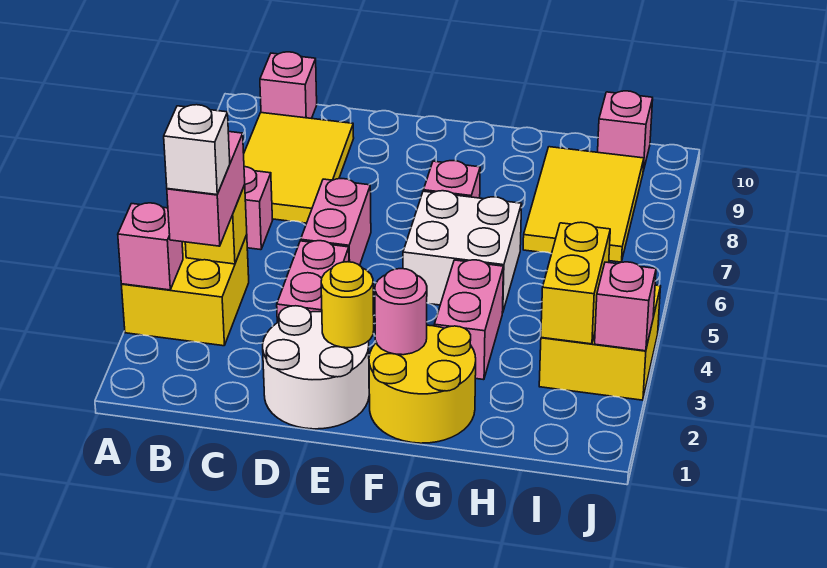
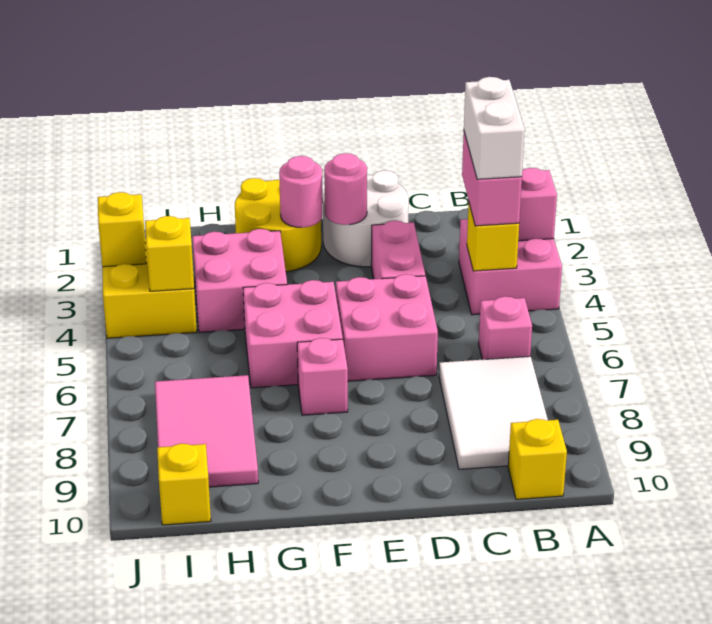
yellow brick A3:B4 level 1 -> pink brick A3:B4 level 1
white brick B3 level 4 -> white brick B3:B4 level 4
yellow tile B7:C9 level 1 -> white tile B7:C9 level 1
pink brick B10 level 1 -> yellow brick B10 level 1
pink brick D5:D6 level 1 -> pink brick D5:E6 level 1
yellow round brick E2 level 2 -> pink round brick E2 level 2
white brick F5:G6 level 1 -> pink brick F5:G6 level 1
pink brick G3:G4 level 1 -> pink brick G3:H4 level 1
yellow tile H7:I9 level 1 -> pink tile H7:I9 level 1
yellow brick I3:I4 level 2 -> yellow brick I4 level 2
pink brick I10 level 1 -> yellow brick I10 level 1
pink brick J3 level 2 -> yellow brick J3 level 2

